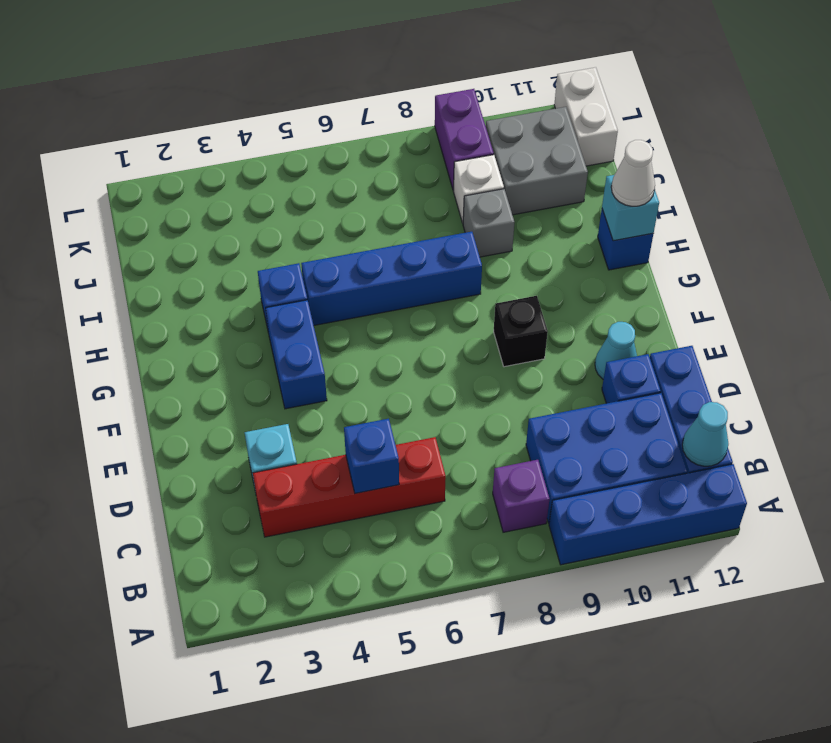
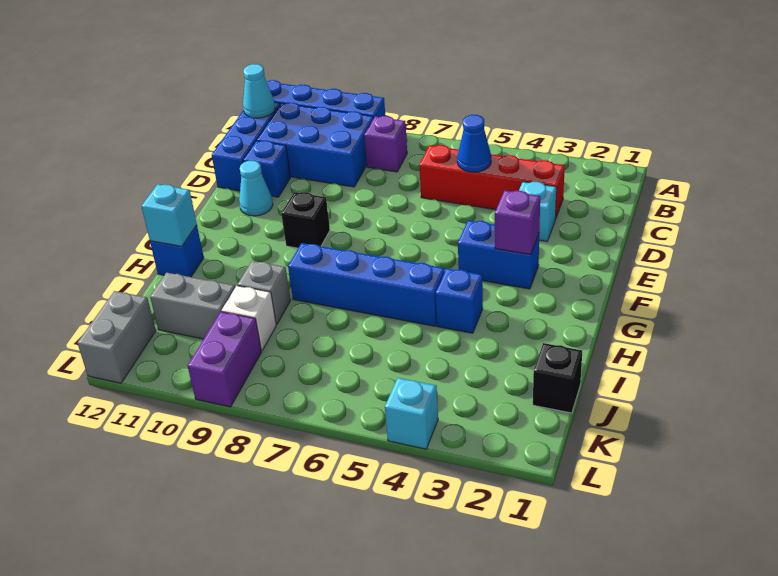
blue brick C5 level 2 -> blue cone C5 level 2
none -> purple brick F3 level 2
blue brick F4:G4 level 1 -> blue brick F3:F4 level 1
white cone H12 level 3 -> none
none -> black brick J1 level 1
grey brick J10:K11 level 1 -> grey brick J10:J11 level 1
white brick K12:L12 level 1 -> grey brick K12:L12 level 1
none -> cyan brick L4 level 1

